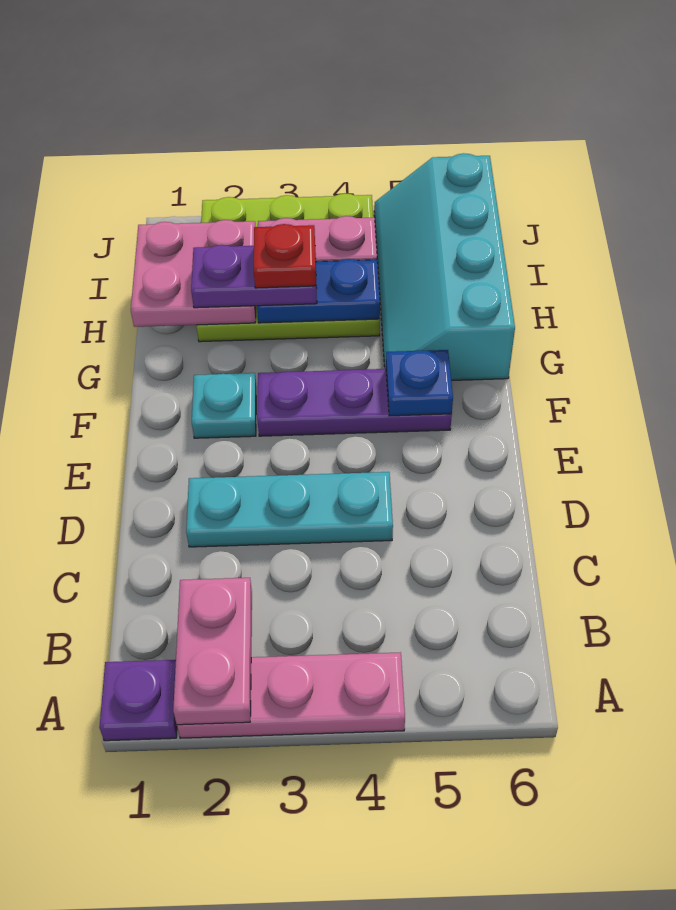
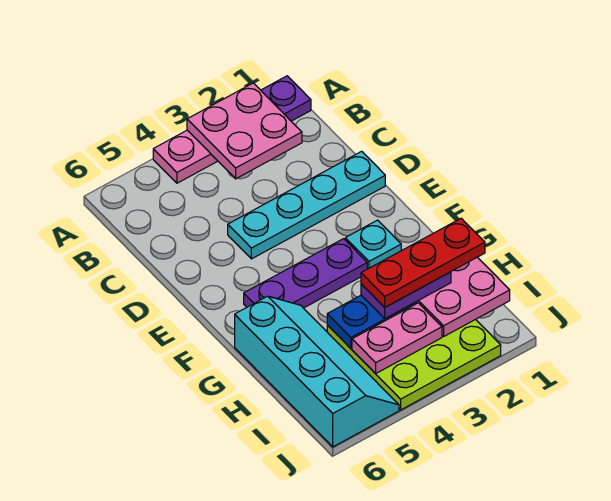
pink plate A2:B2 level 2 -> pink plate A2:B3 level 2
cyan plate D2:D4 level 1 -> cyan plate D1:D4 level 1
blue plate F5 level 2 -> none
red plate H3 level 4 -> red plate H1:H3 level 4

